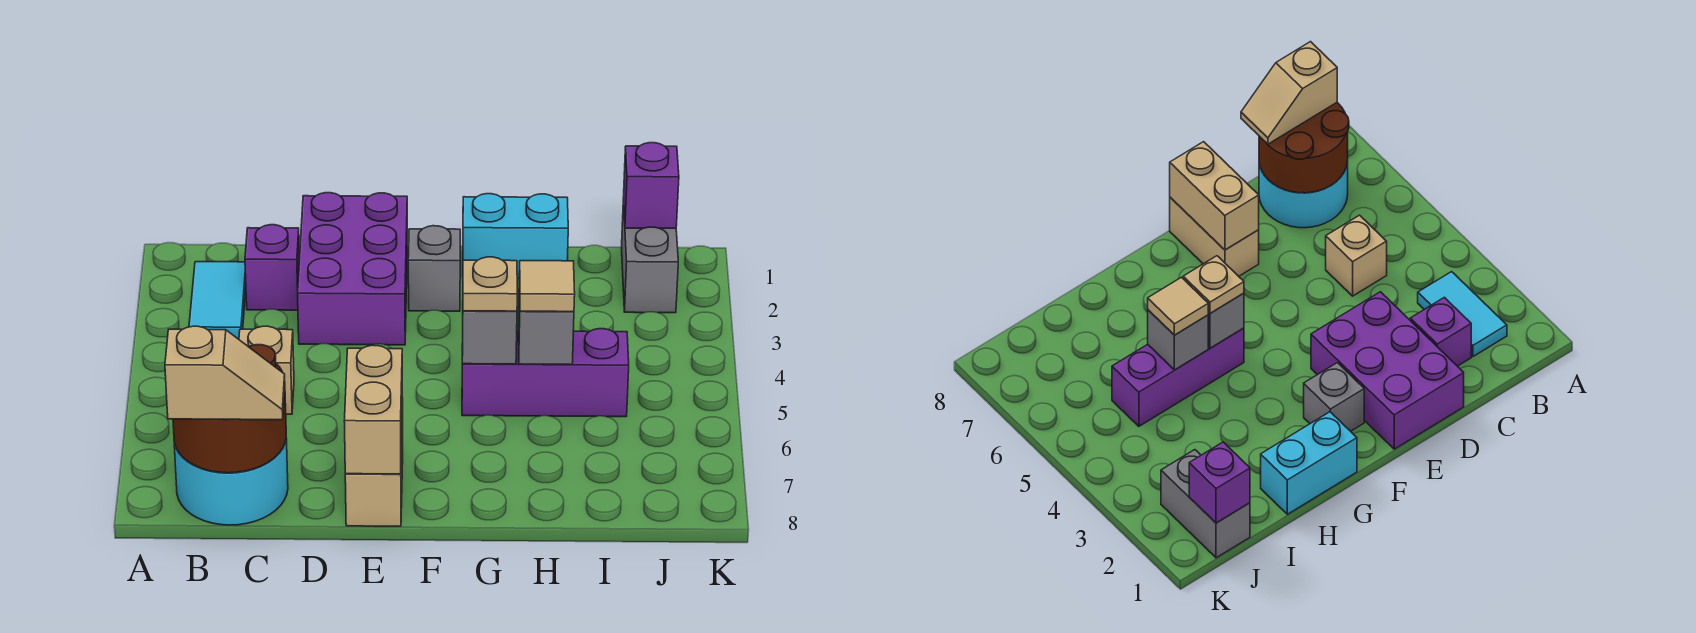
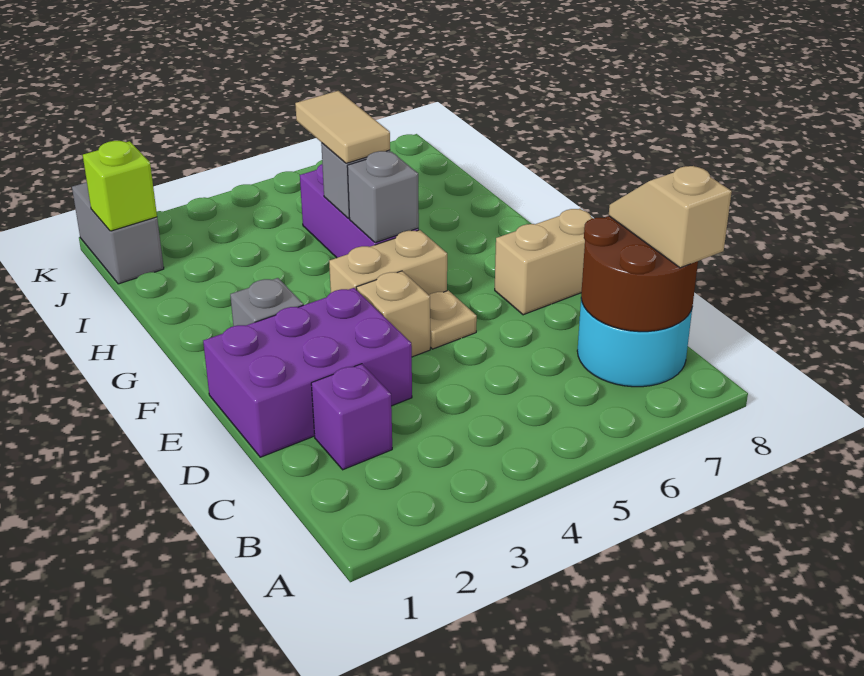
cyan tile B2:B3 level 1 -> none
tan brick C5 level 1 -> tan brick E4 level 1
tan brick E7:E8 level 2 -> tan brick F4:F5 level 1
cyan brick G1:H1 level 1 -> none
tan plate G5 level 3 -> tan plate E5 level 1
tan tile H5 level 3 -> tan tile H5:I5 level 3
grey brick J1:J2 level 1 -> grey brick J1:K1 level 1
purple brick J1 level 2 -> lime brick J1 level 2

